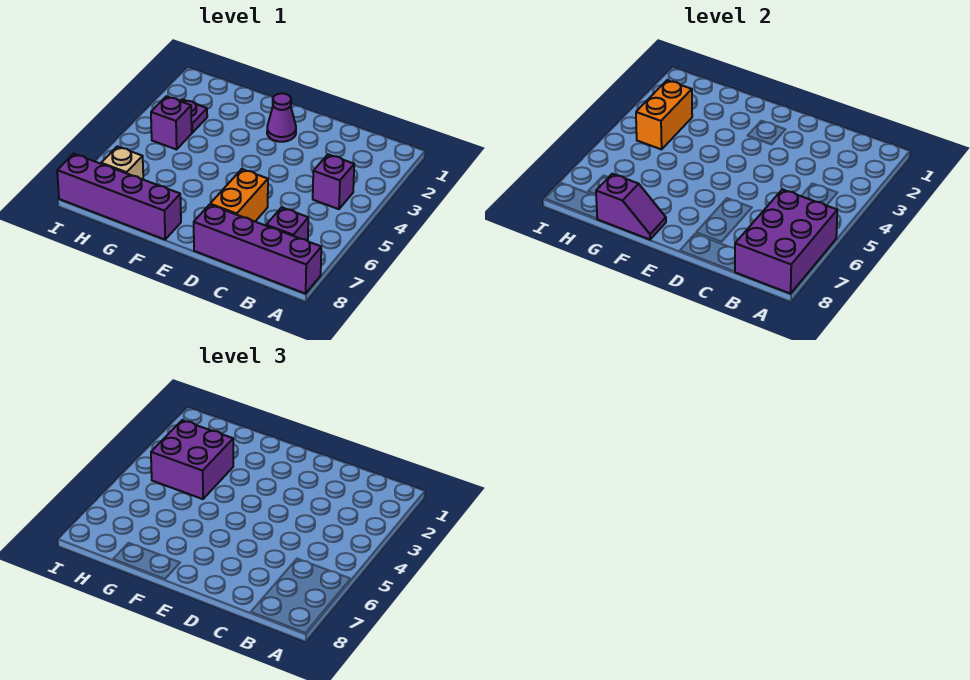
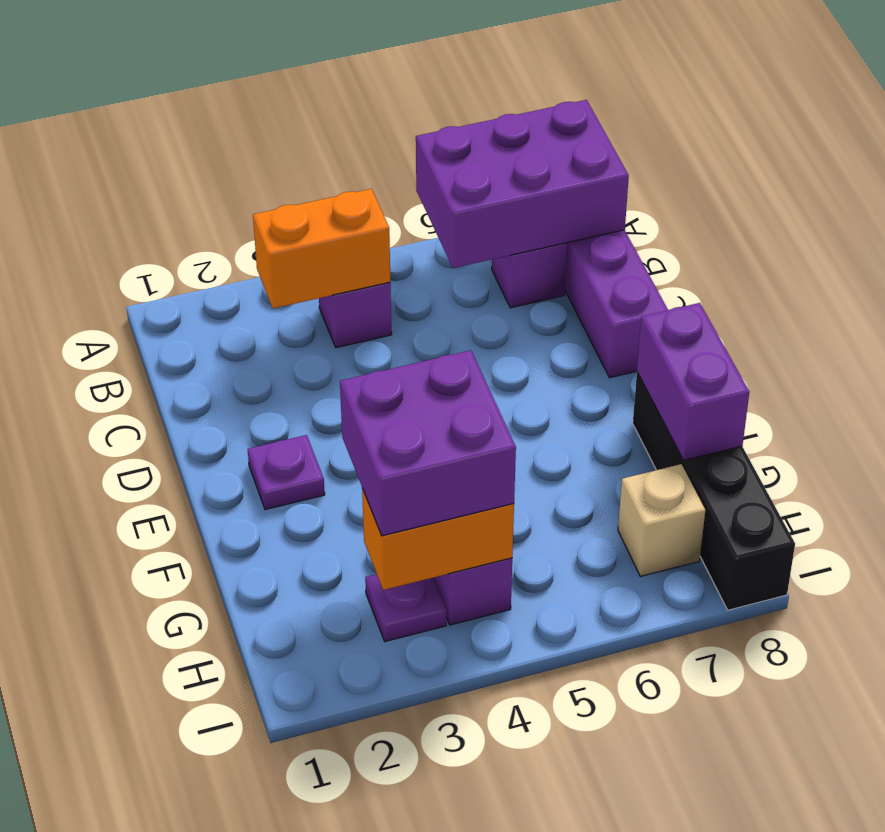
orange brick D6:D7 level 1 -> orange brick B3:B4 level 2
purple cone E2 level 1 -> purple plate E2 level 1
purple brick F8:I8 level 1 -> black brick F8:I8 level 1
purple slope F8:G8 level 2 top G -> purple brick F8:G8 level 2

